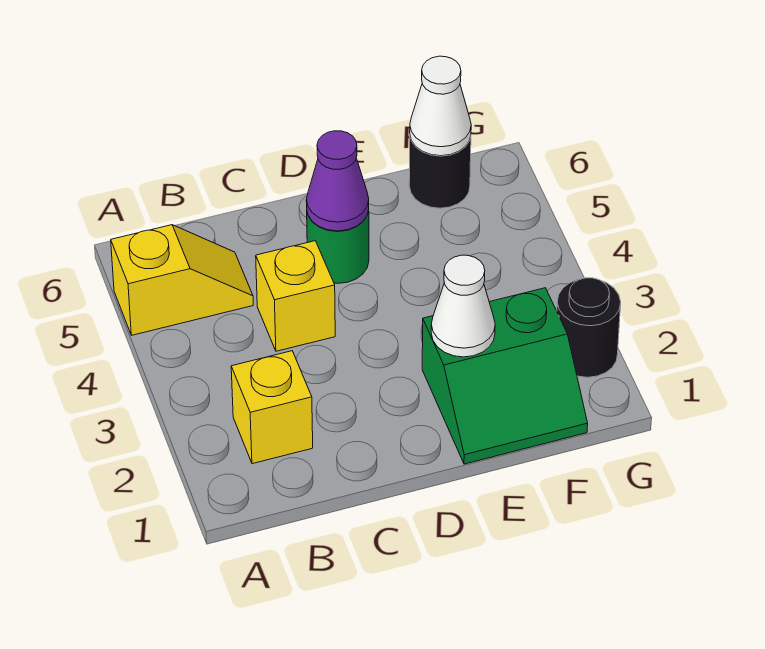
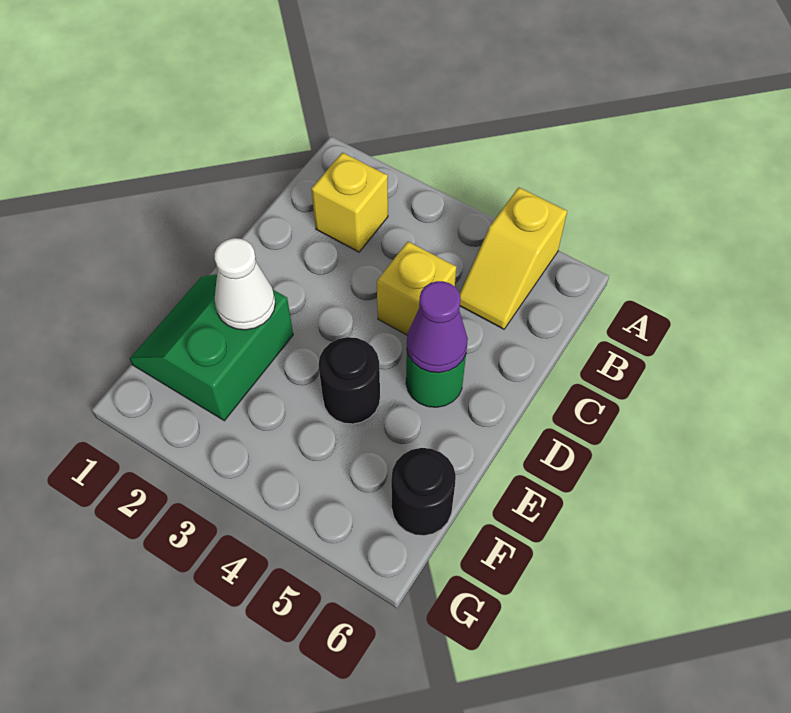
white cone F6 level 2 -> none
black round brick G2 level 1 -> black round brick E4 level 1

